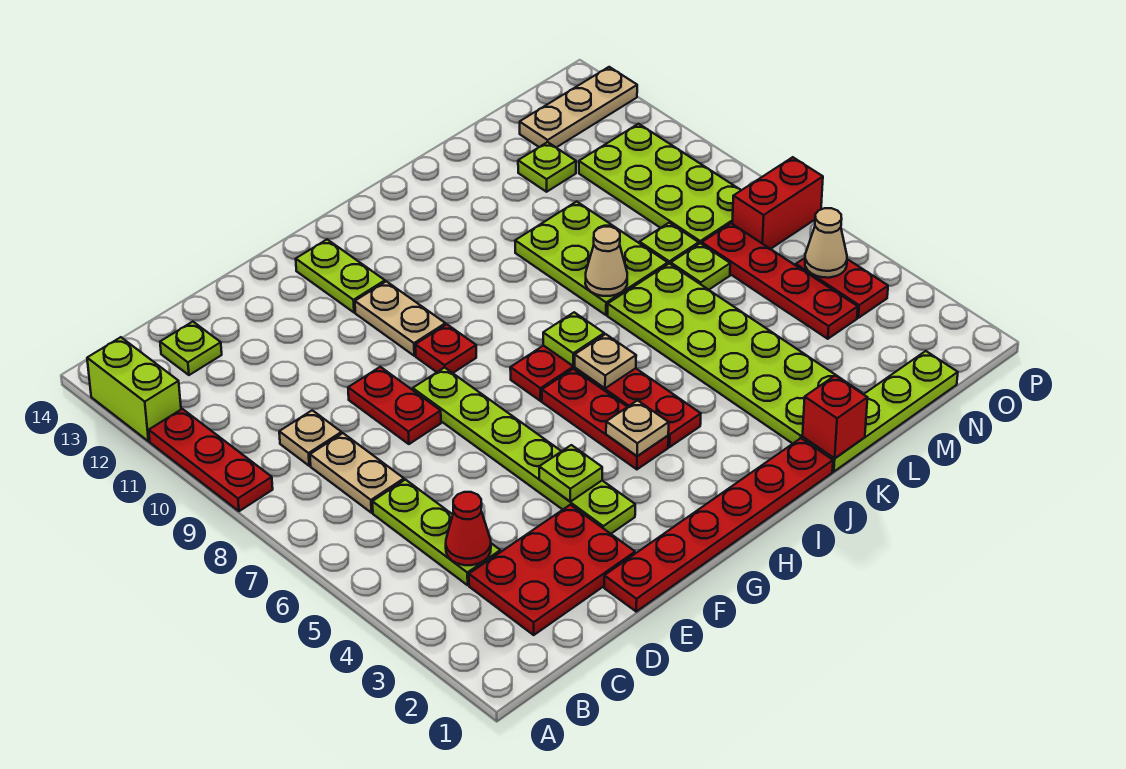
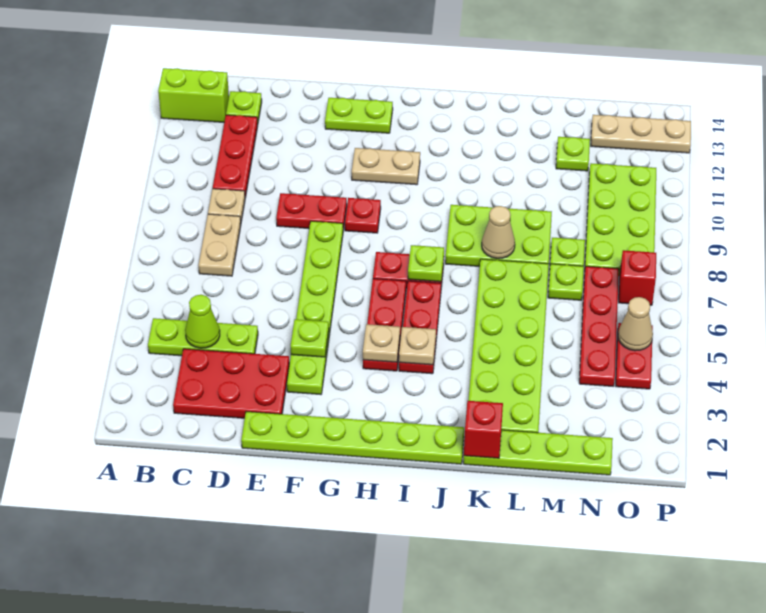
red plate A9:A11 level 1 -> red plate C10:C12 level 1
lime brick A12:A13 level 1 -> lime brick A13:B13 level 1
lime plate C4:C6 level 1 -> lime plate B4:D4 level 1
red cone C4 level 2 -> lime cone C4 level 2
red plate E1:J1 level 1 -> lime plate E1:J1 level 1
red plate E8:E9 level 1 -> red plate E9:F9 level 1
tan plate G10:G11 level 1 -> tan plate G11:H11 level 1
lime plate G12:G13 level 1 -> lime plate F13:G13 level 1
tan plate I6 level 2 -> tan plate I4 level 2
lime plate K8:L10 level 1 -> lime plate J8:L9 level 1
red brick O7:P7 level 1 -> red brick O7 level 1

